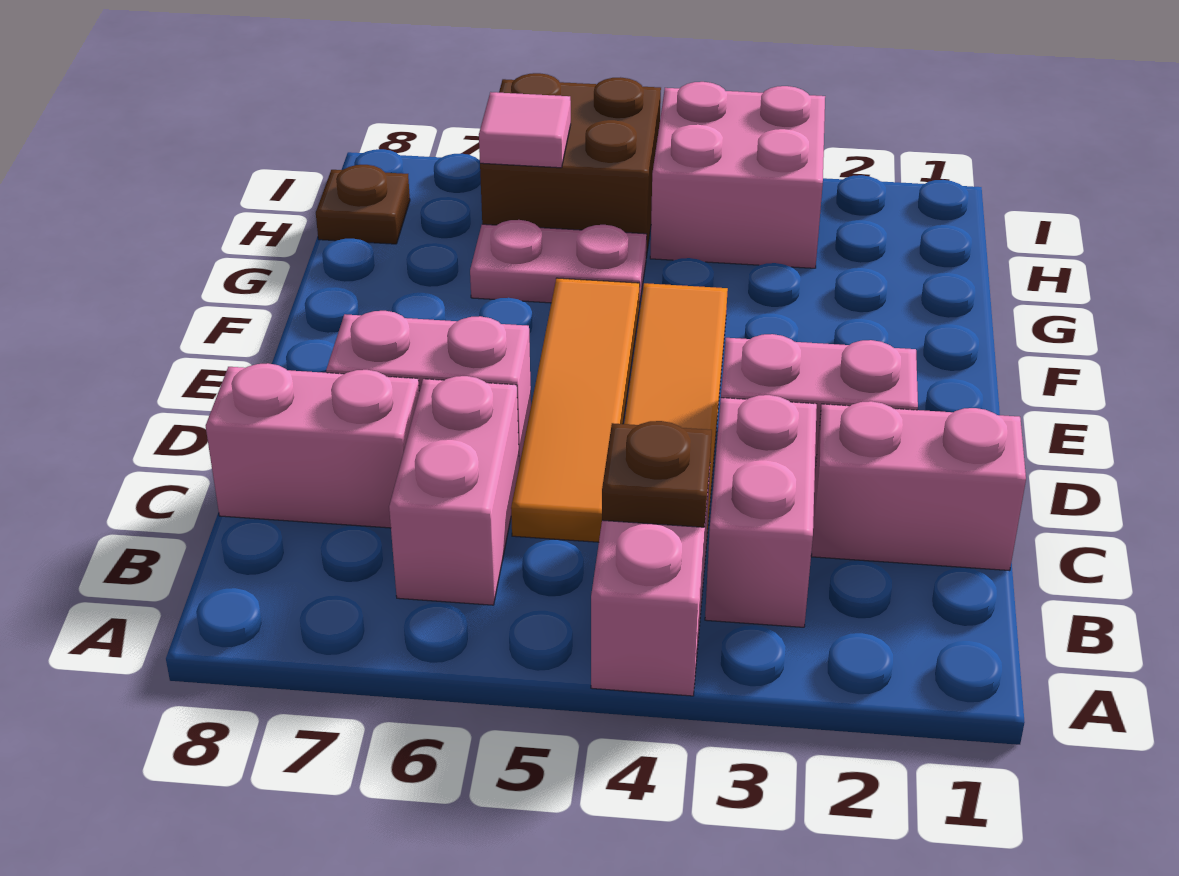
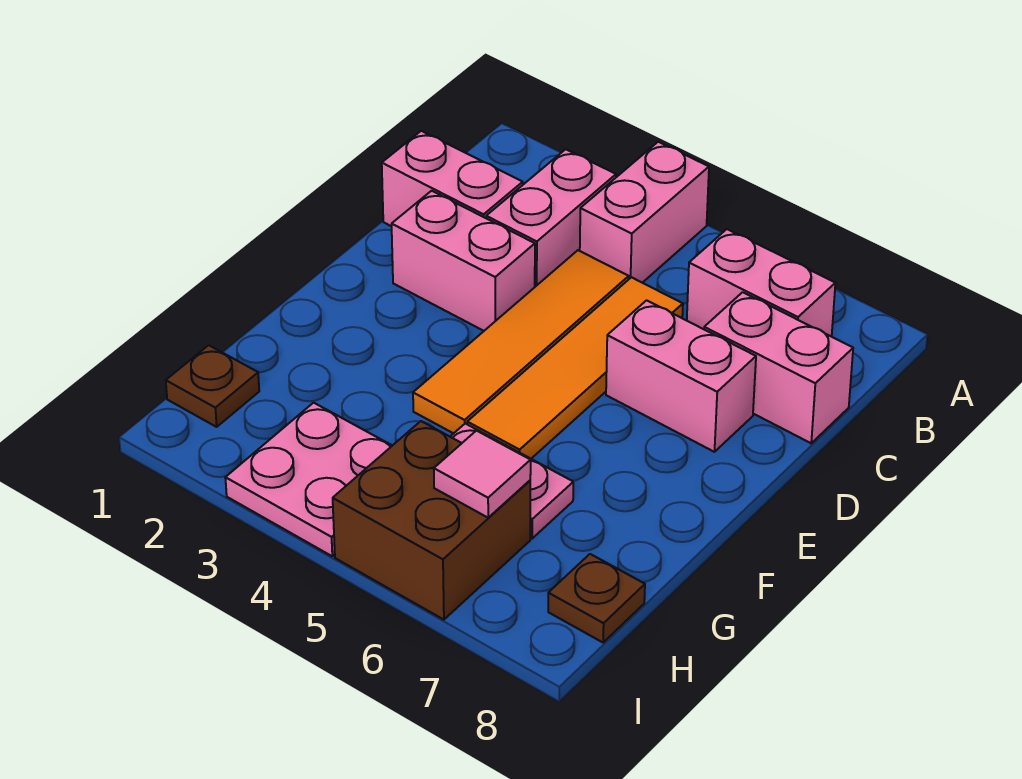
brown plate B4 level 2 -> brown plate H1 level 1
pink brick B6:C6 level 1 -> pink brick B6:B7 level 1
pink brick H3:I4 level 1 -> pink plate H3:I4 level 1

